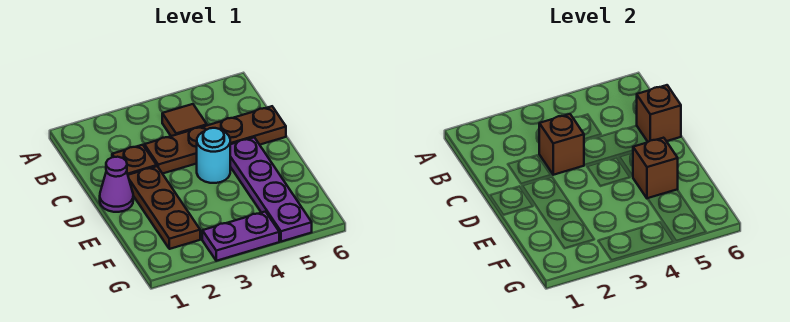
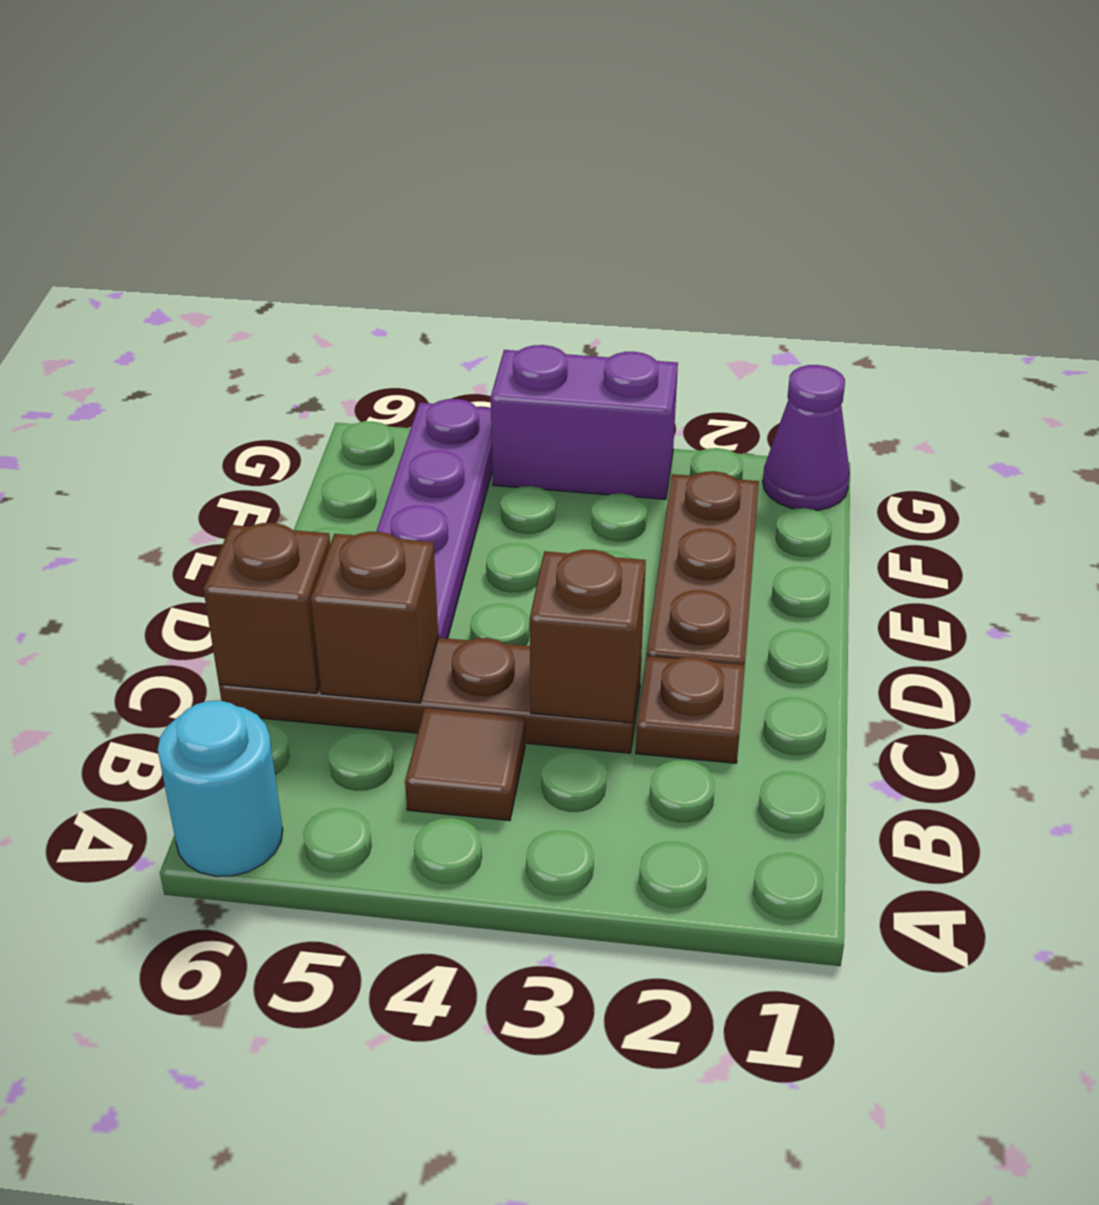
purple cone D1 level 1 -> purple cone G1 level 1
cyan round brick D4 level 1 -> cyan round brick A6 level 1
brown brick E5 level 2 -> brown brick C5 level 2
purple plate G3:G4 level 1 -> purple brick G3:G4 level 1

